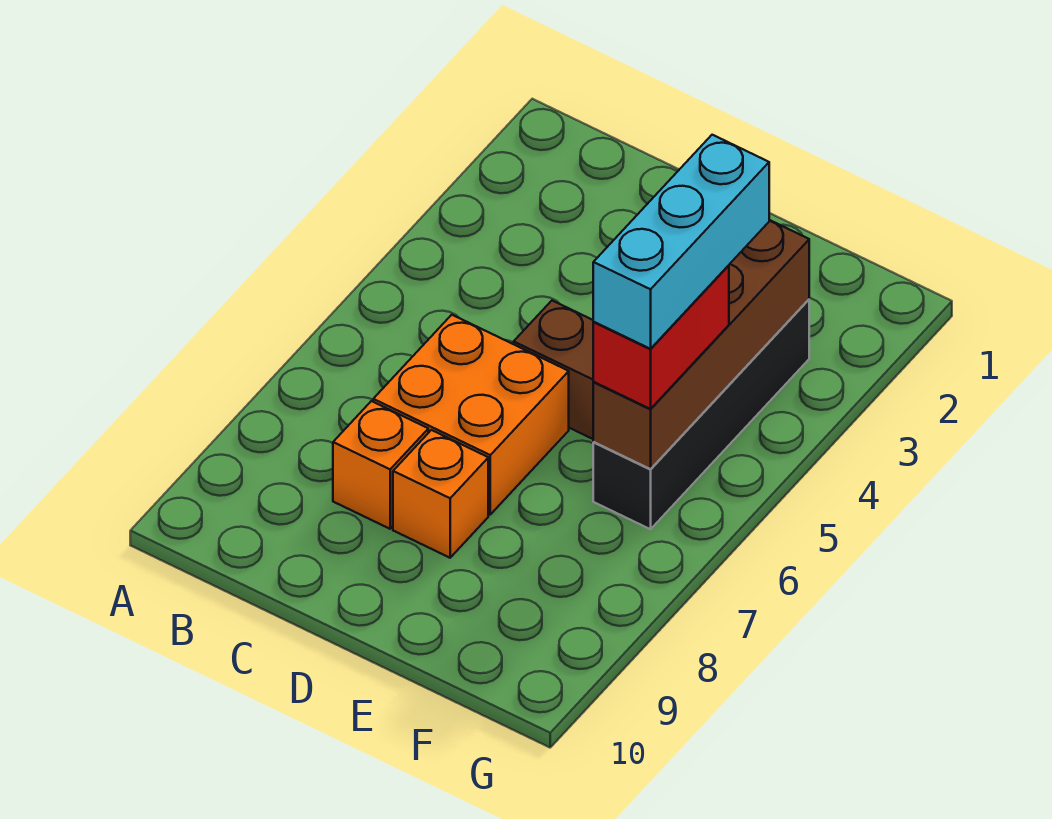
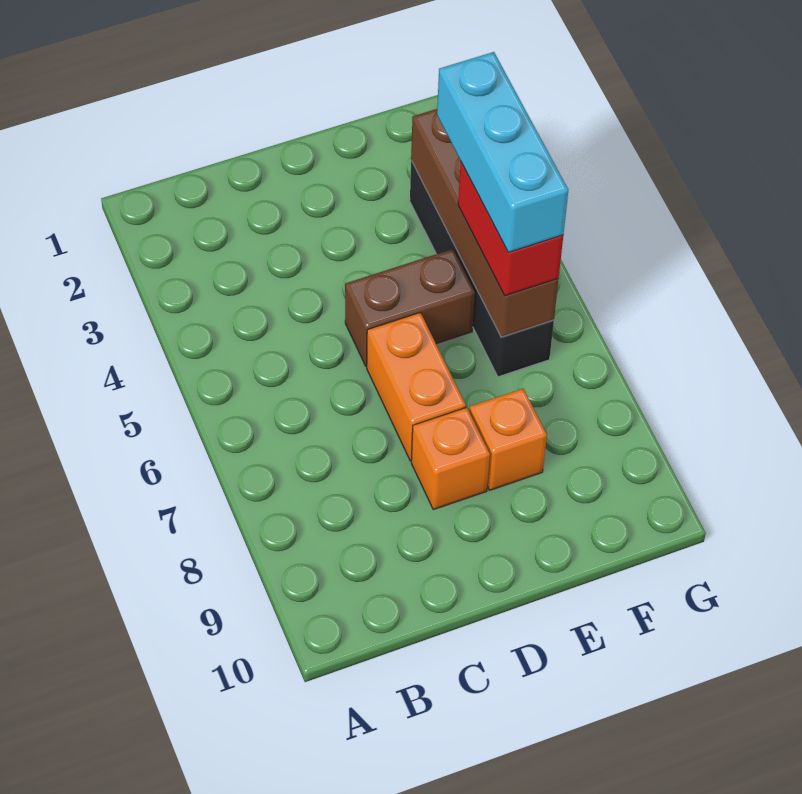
orange brick C6:D7 level 1 -> orange brick D6:D7 level 1
orange brick C8 level 1 -> orange brick E8 level 1

